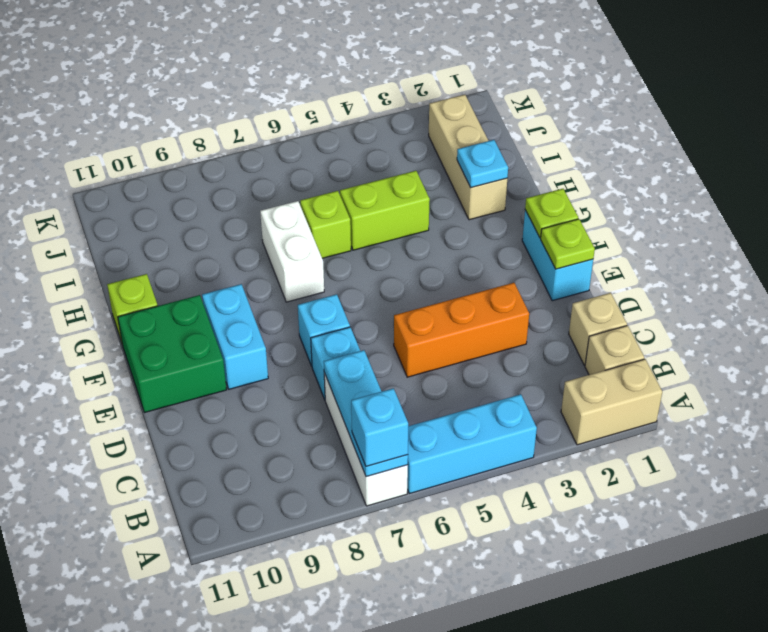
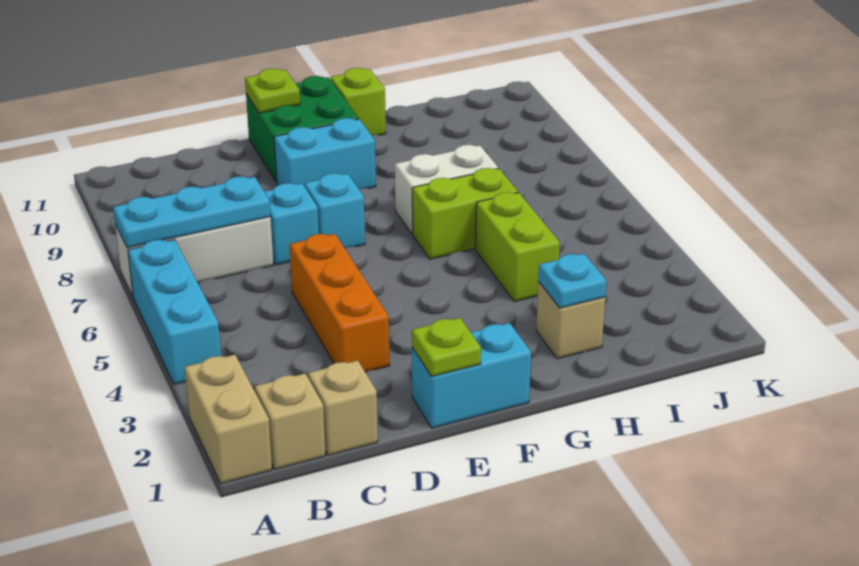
cyan brick A7 level 3 -> none
lime plate F1 level 2 -> lime plate E11 level 2
tan brick H2:J2 level 1 -> tan brick H2 level 1
lime brick H6 level 1 -> lime brick G6:H6 level 1

